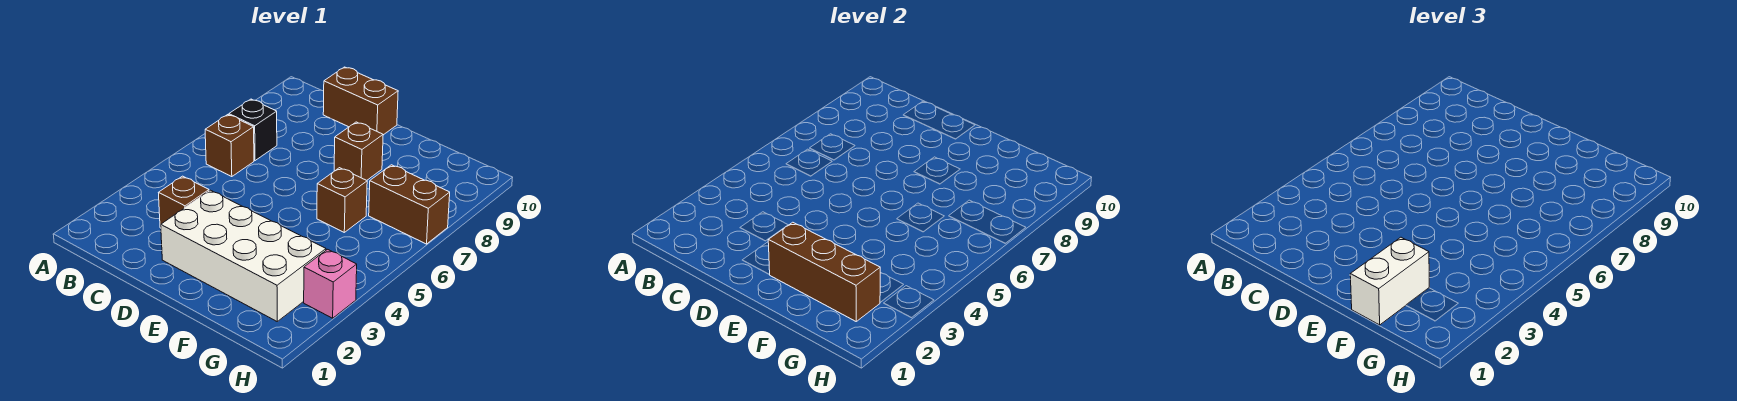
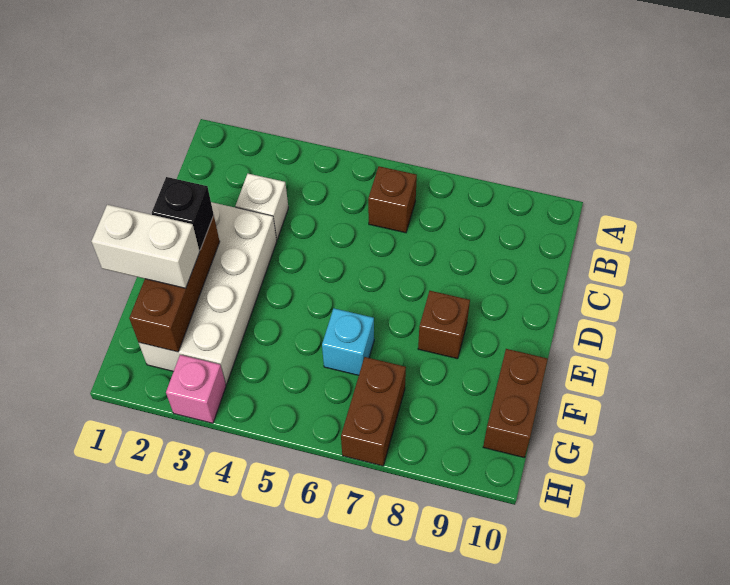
black brick B7 level 1 -> black brick E2 level 3
brown brick C3 level 1 -> white brick C3 level 1
brown brick C10:D10 level 1 -> brown brick F10:G10 level 1
brown brick F6 level 1 -> cyan brick F6 level 1

